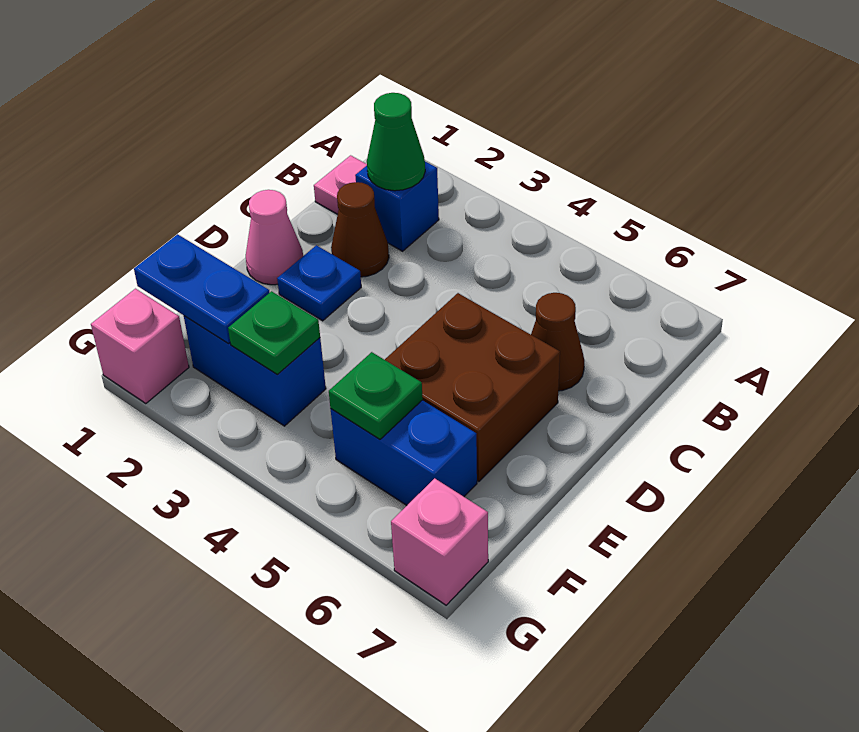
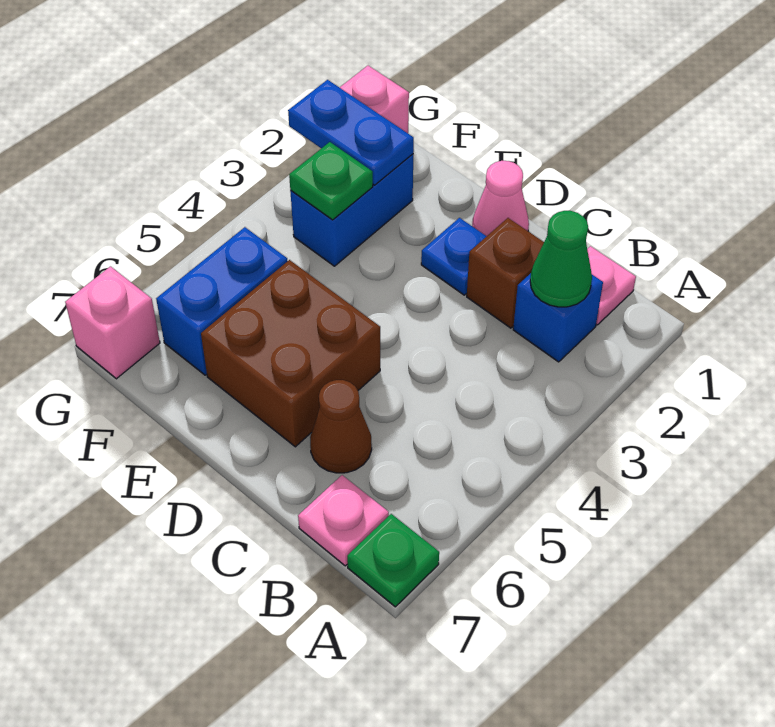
none -> pink plate B7 level 1
brown cone C2 level 1 -> brown brick C2 level 1
blue plate F1:F2 level 2 -> blue plate F2:G2 level 2
green plate F5 level 2 -> green plate A7 level 1

